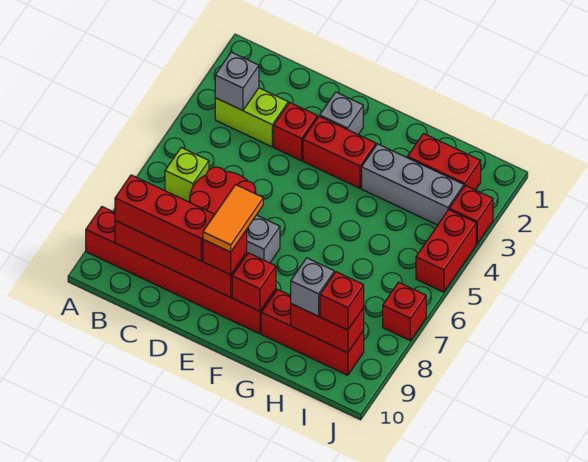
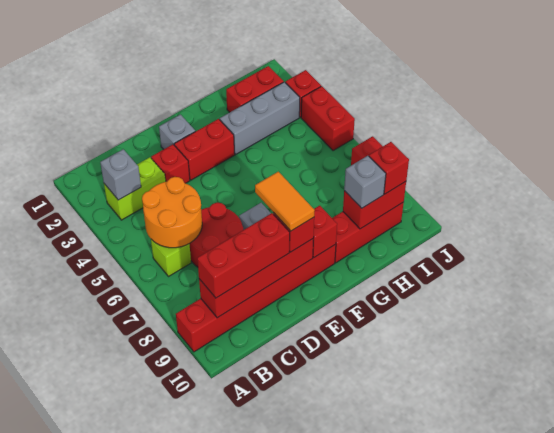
none -> orange round brick B5:C6 level 2

